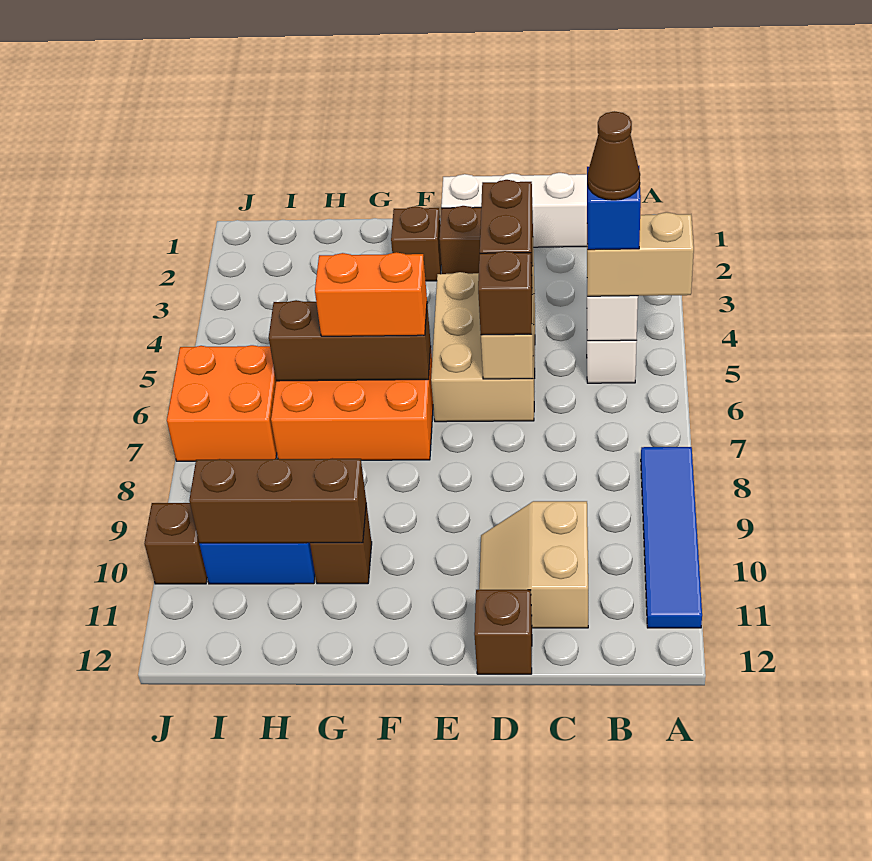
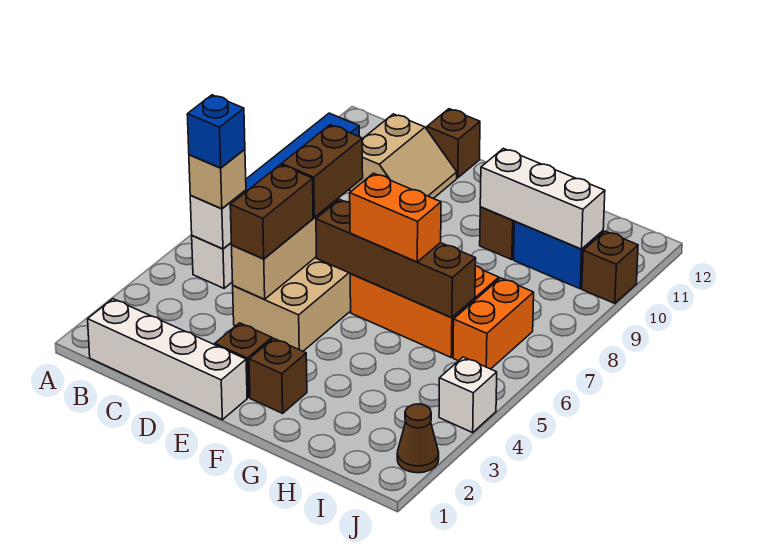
tan brick A5:B5 level 3 -> tan brick B5 level 3
brown cone B5 level 5 -> brown cone J2 level 1
brown brick D6 level 3 -> brown brick D6:D7 level 3
brown brick F6:H6 level 2 -> brown brick E6:H6 level 2
brown brick G10:I10 level 2 -> white brick G10:I10 level 2
orange brick I6:J7 level 1 -> orange brick I6:I7 level 1
none -> white brick J4 level 1

